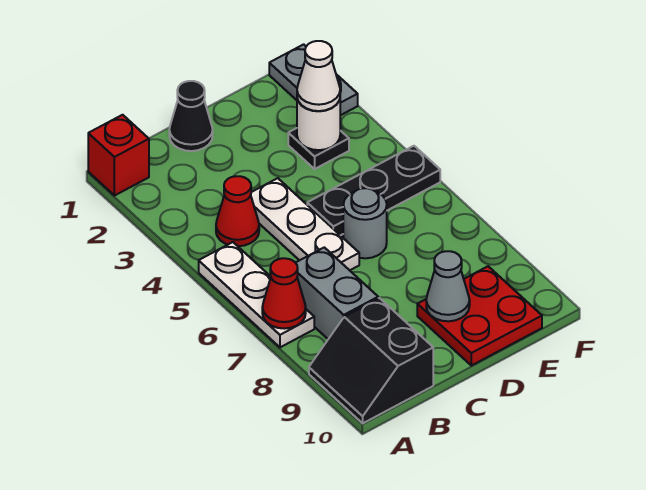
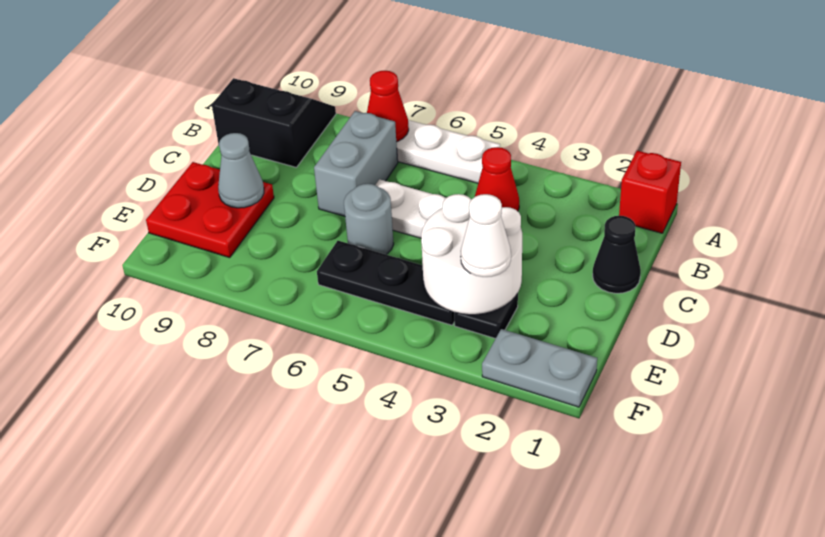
grey brick B7:B8 level 1 -> grey brick B7:C7 level 1
black plate D5:F5 level 1 -> black plate E4:E6 level 1
white round brick E3 level 2 -> white round brick D3:E4 level 2

